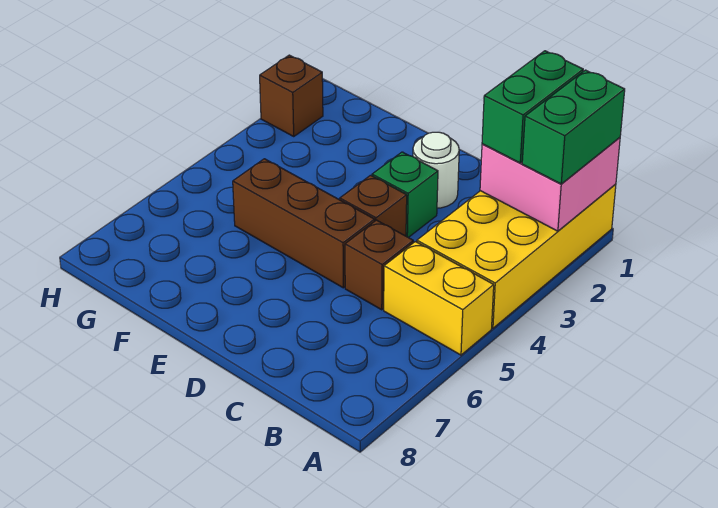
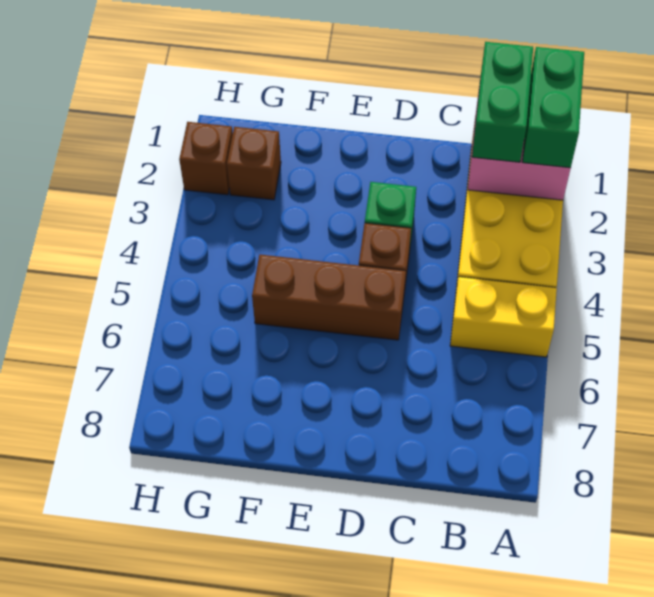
brown brick C5 level 1 -> brown brick G2 level 1
white round brick D2 level 1 -> none

